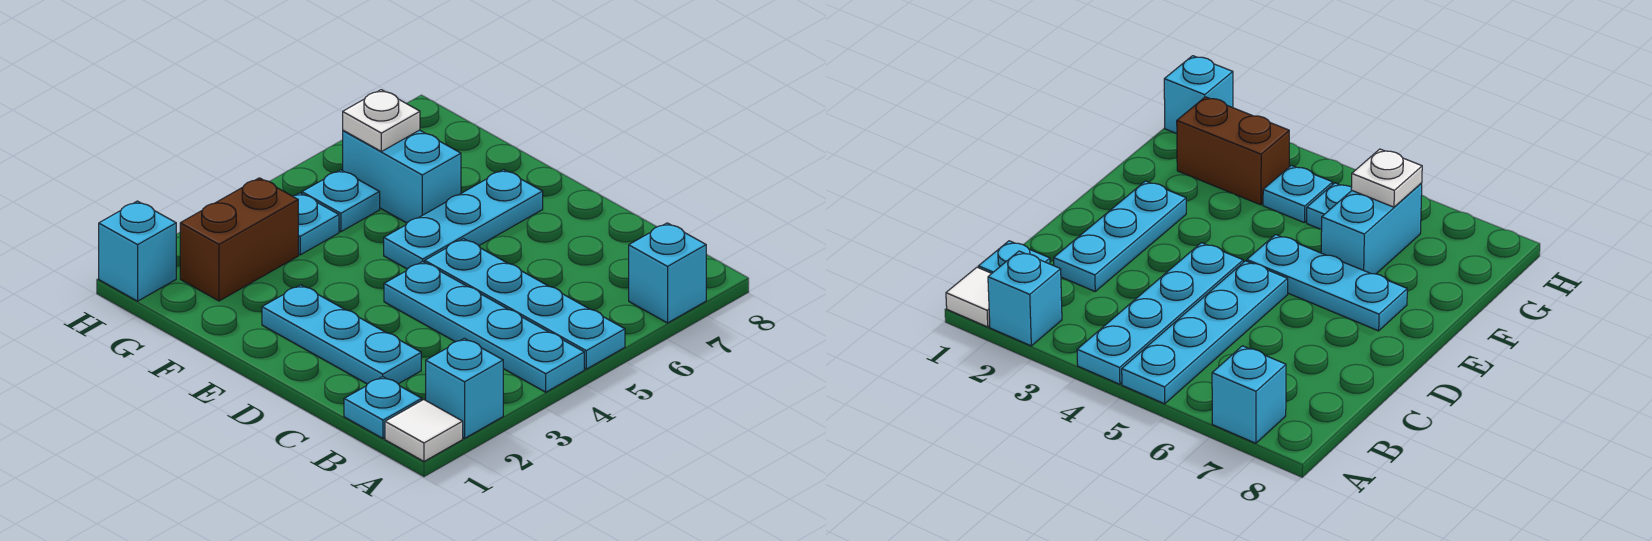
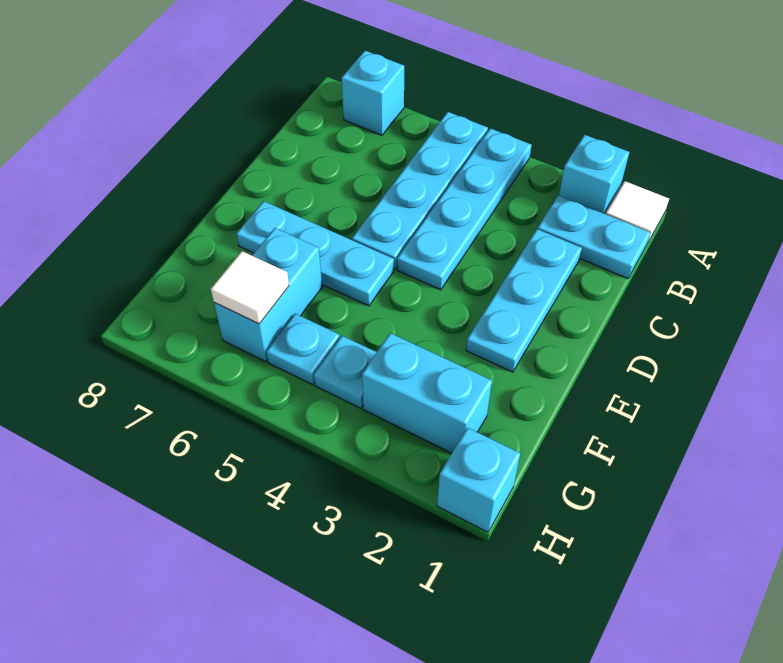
cyan plate B1 level 1 -> cyan plate B1:B2 level 1
brown brick G2:G3 level 1 -> cyan brick G2:G3 level 1
white plate G6 level 2 -> white tile G6 level 2

